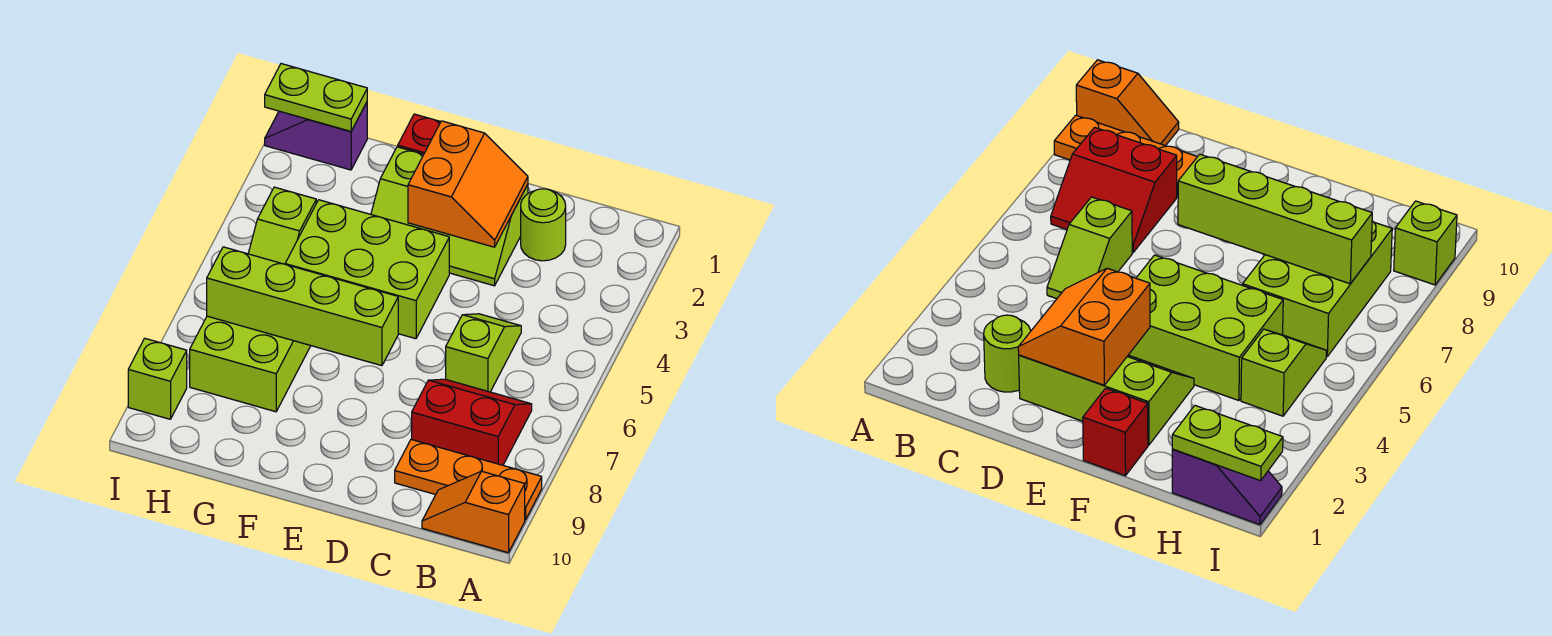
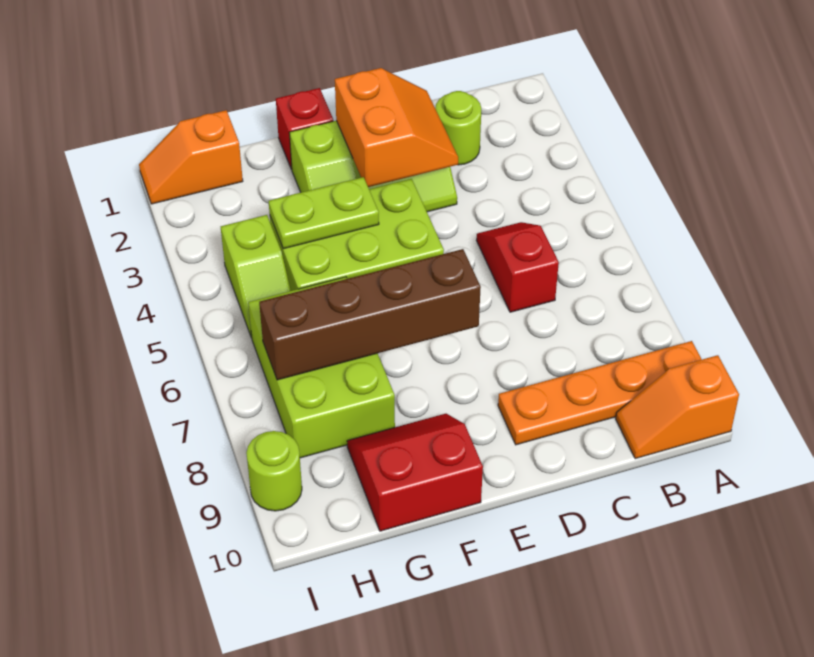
orange plate A9:C9 level 1 -> orange plate A9:D9 level 1
red slope B7:C8 level 1 top 8 -> red slope F9:G10 level 1 top 10
lime slope C5:C6 level 1 top 6 -> red slope C5:C6 level 1 top 6
lime brick E7:H7 level 2 -> brown brick E7:H7 level 2
purple slope H1:I1 level 1 top H -> orange slope H1:I1 level 1 top H
lime plate H1:I1 level 2 -> lime plate F4:G4 level 2
lime brick I9 level 1 -> lime round brick I9 level 1

